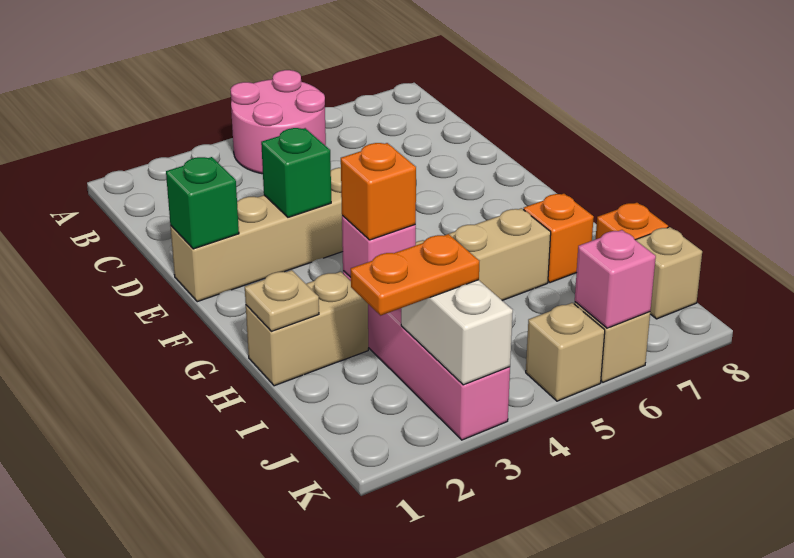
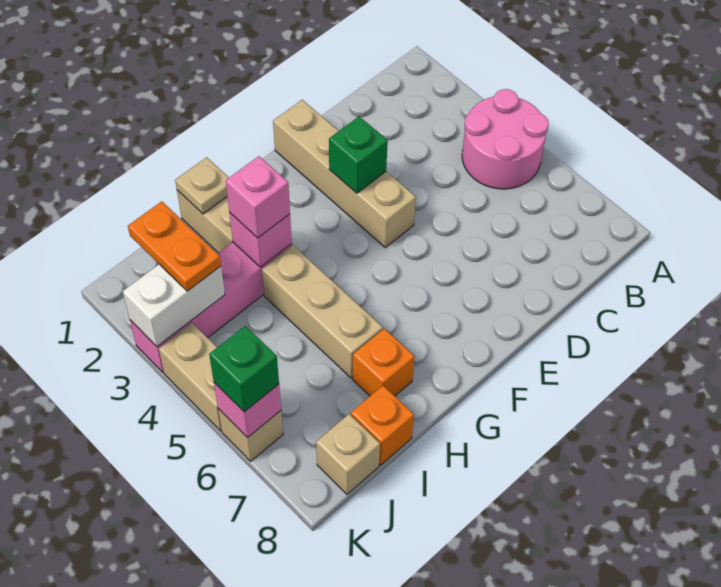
green brick E1 level 2 -> green brick K6 level 3
orange brick H3 level 3 -> pink brick H3 level 3
tan brick K5 level 1 -> tan brick K4:K5 level 1

